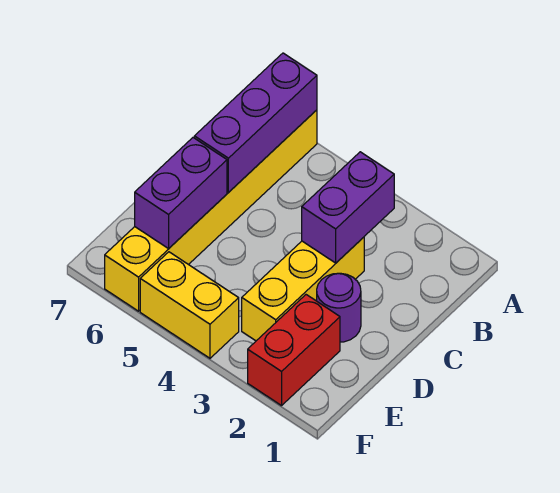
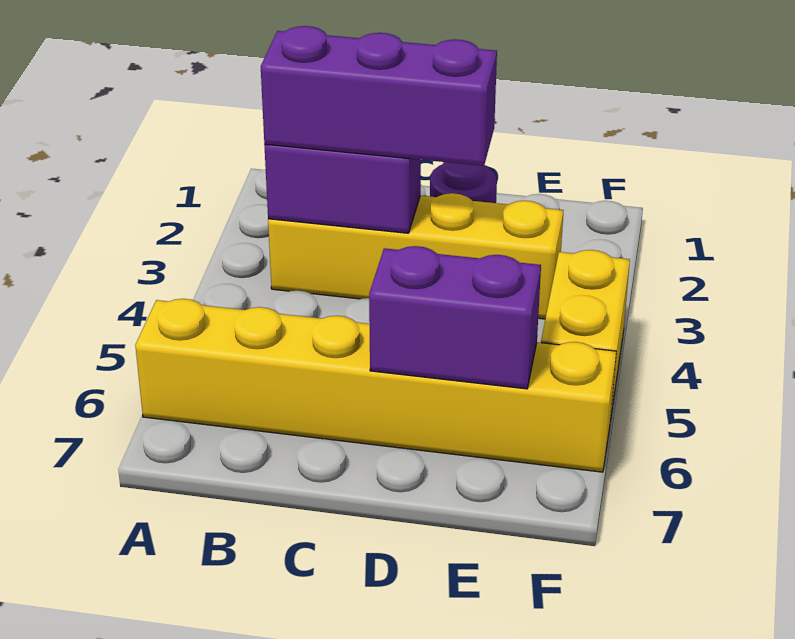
purple brick A6:C6 level 2 -> purple brick B3:D3 level 3
yellow brick C3:E3 level 1 -> yellow brick B3:E3 level 1
red brick E2:F2 level 1 -> none

